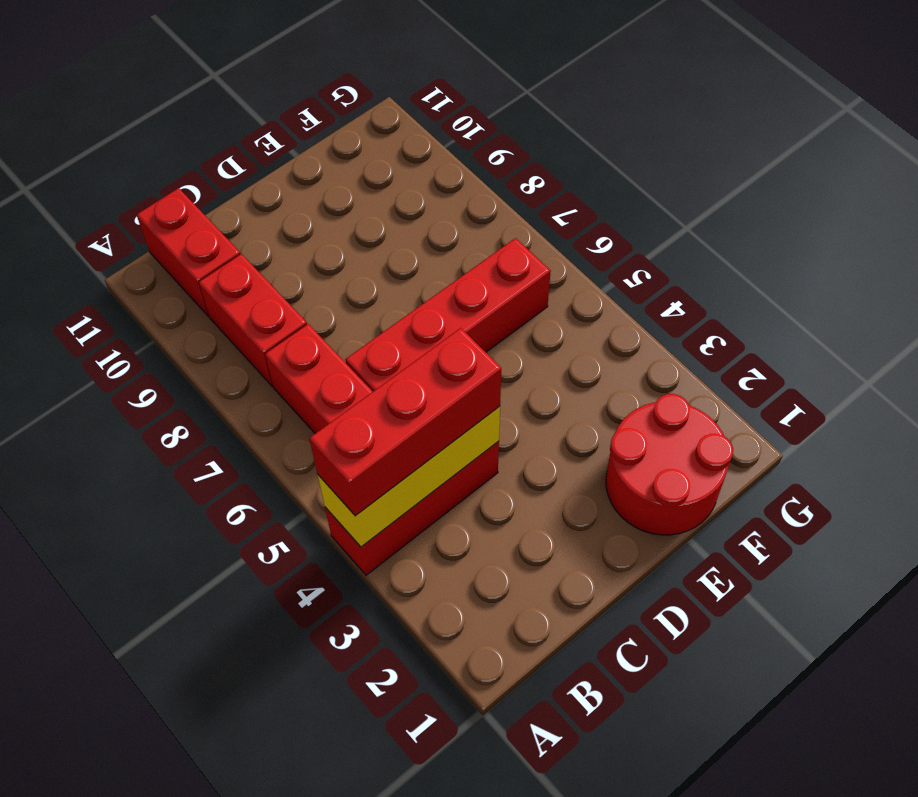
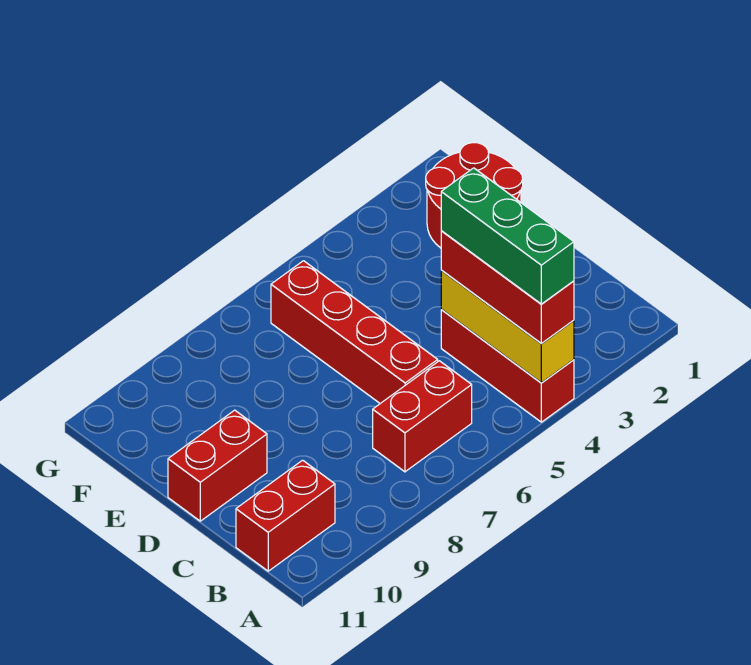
none -> green brick A4:C4 level 4
red brick B8:B9 level 1 -> red brick D10:D11 level 1

